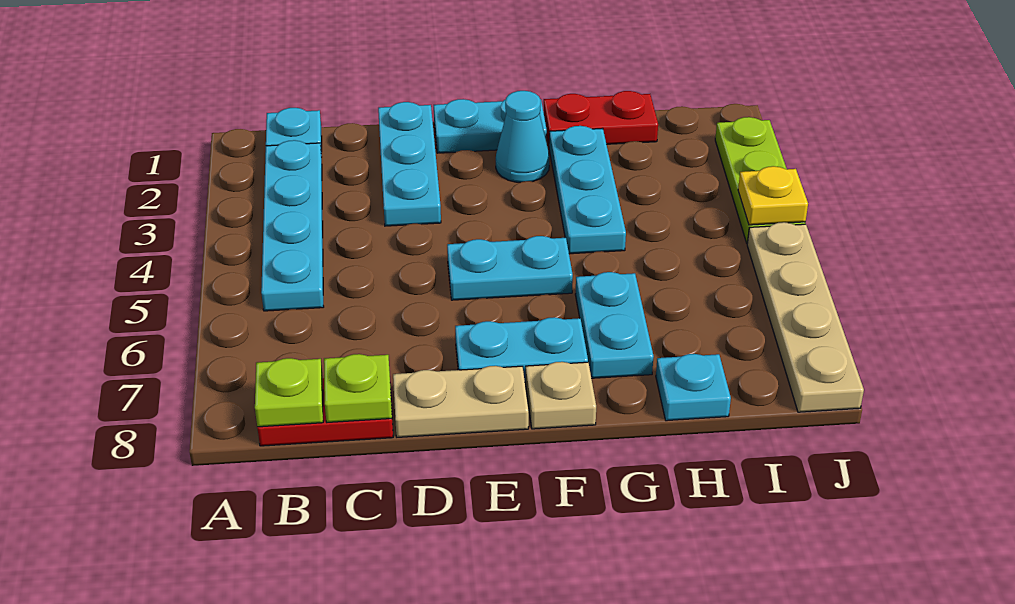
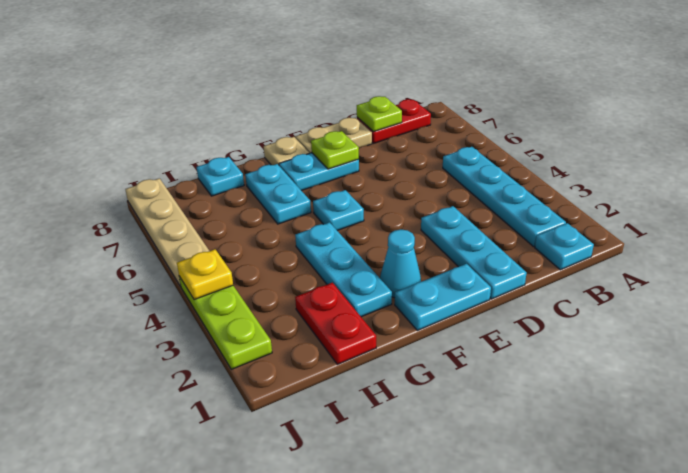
lime plate B8 level 2 -> lime plate E7 level 2
cyan plate E5:F5 level 1 -> cyan plate F5 level 1
red plate G1:H1 level 1 -> red plate H1:H2 level 1

